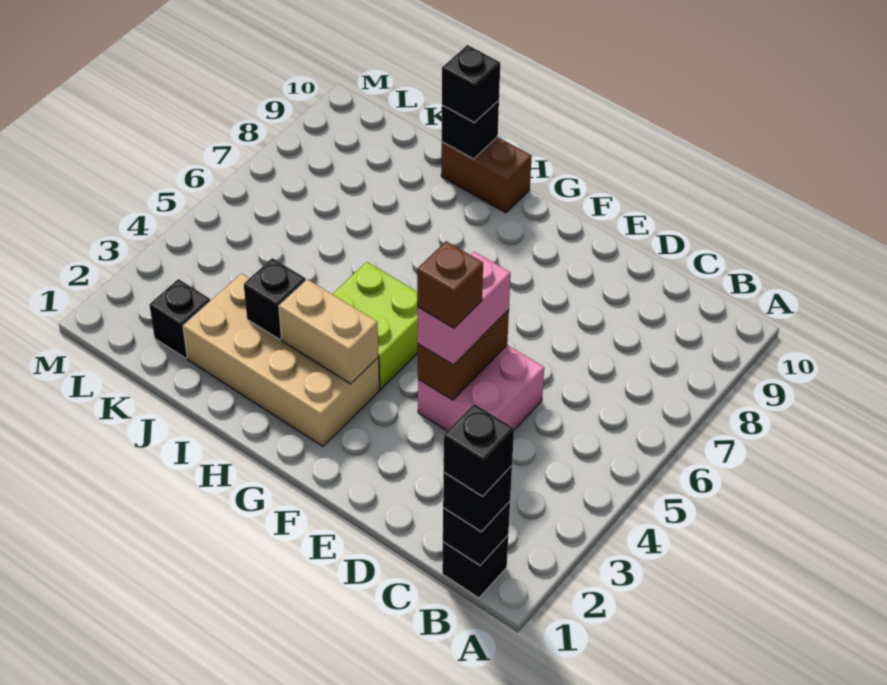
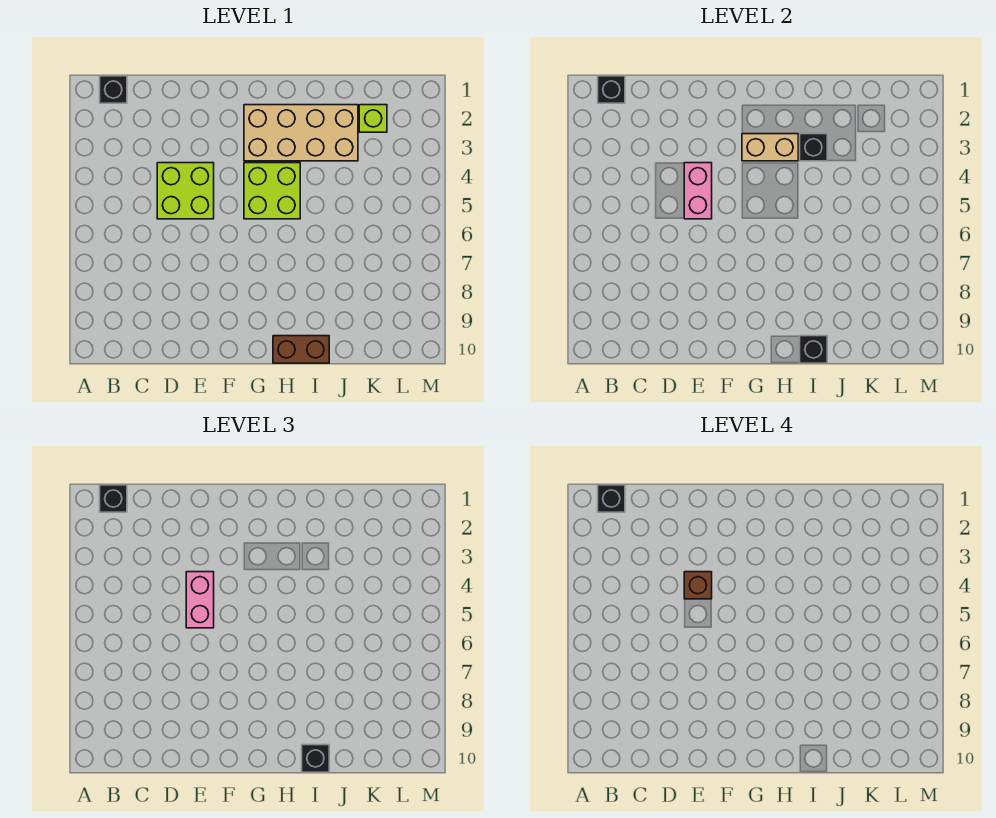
pink brick D4:E5 level 1 -> lime brick D4:E5 level 1
brown brick E4:E5 level 2 -> pink brick E4:E5 level 2
black brick K2 level 1 -> lime brick K2 level 1

